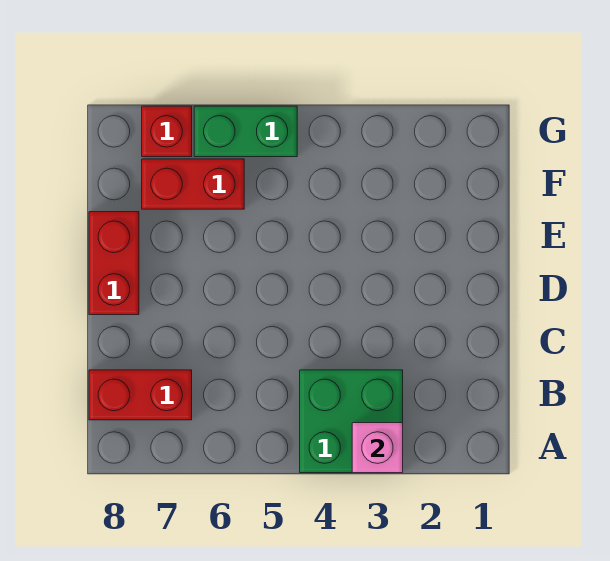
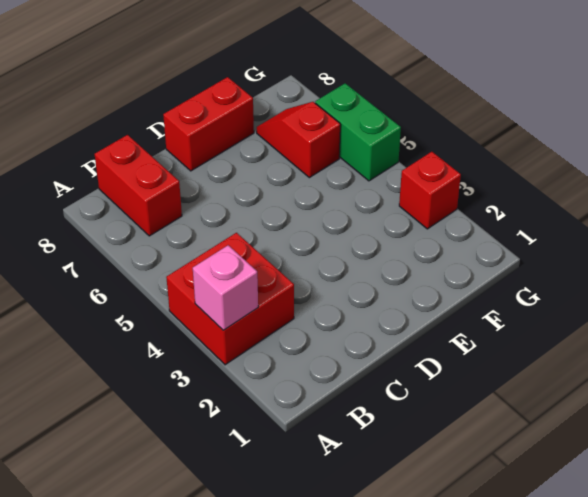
green brick A3:B4 level 1 -> red brick A3:B4 level 1
red brick F6:F7 level 1 -> red slope F6:F7 level 1 top 6
red brick G7 level 1 -> red brick G3 level 1

